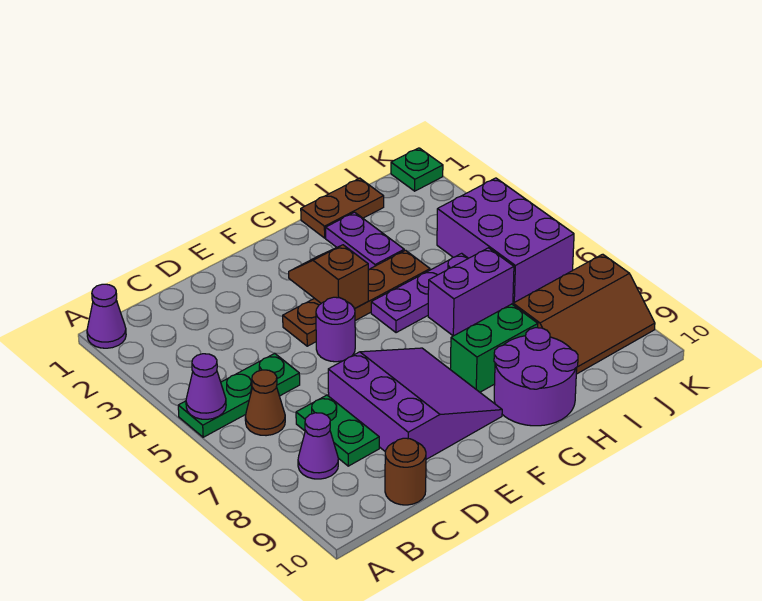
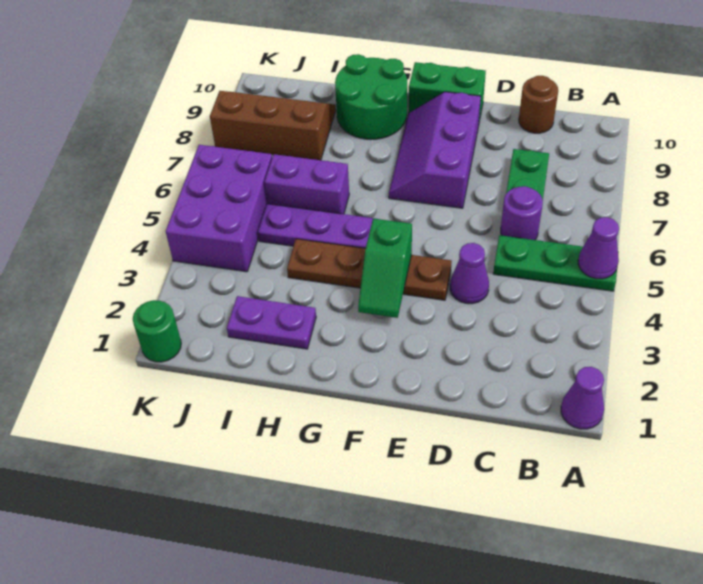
brown cone B6 level 1 -> none
purple cone B8 level 1 -> purple cone D4 level 1
purple slope D7:F9 level 1 top D -> purple slope E7:F9 level 1 top E
purple round brick E5 level 1 -> purple round brick C6 level 1
brown slope F3:F4 level 2 top 4 -> green slope F3:F4 level 2 top 4
green brick G8:H8 level 1 -> green brick E10:F10 level 1
purple round brick G9:H10 level 1 -> green round brick G9:H10 level 1
brown plate H1:I1 level 1 -> none
purple plate H2:H3 level 1 -> purple plate H2:I2 level 1
green plate K1 level 1 -> green round brick K1 level 1

